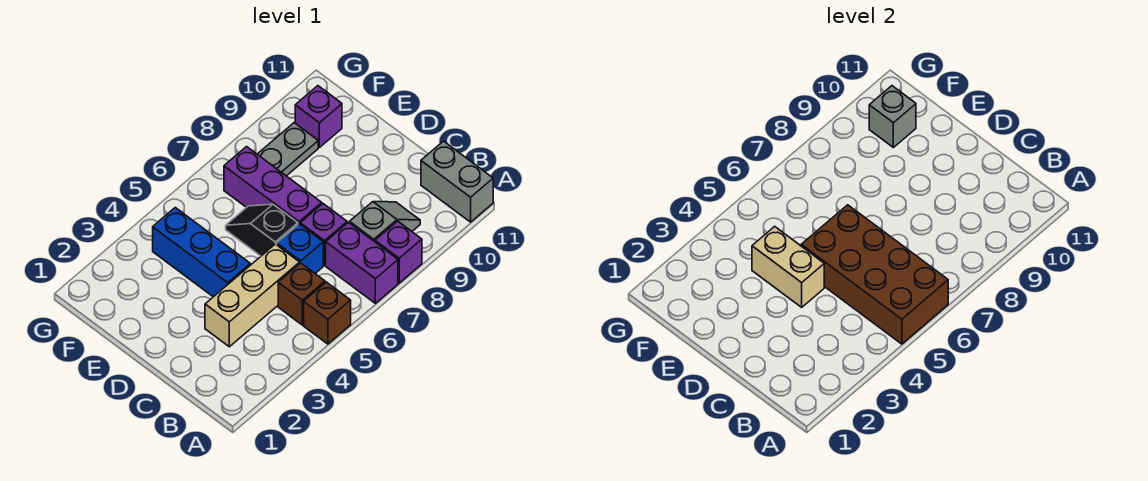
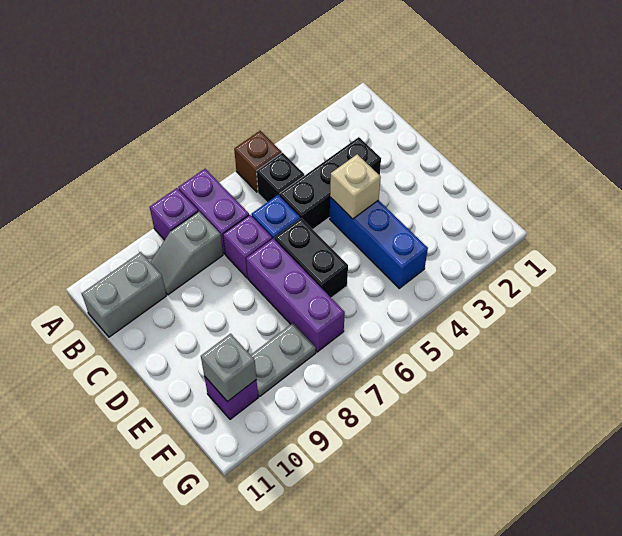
brown brick A5:D6 level 2 -> none
grey brick A11:B11 level 1 -> grey brick B10:B11 level 1
brown brick B5 level 1 -> black brick B5 level 1
tan brick C3:C5 level 1 -> black brick C3:C5 level 1
tan brick D4:E4 level 2 -> tan brick D4 level 2
black slope D6:E6 level 1 top D -> black brick D6:E6 level 1

